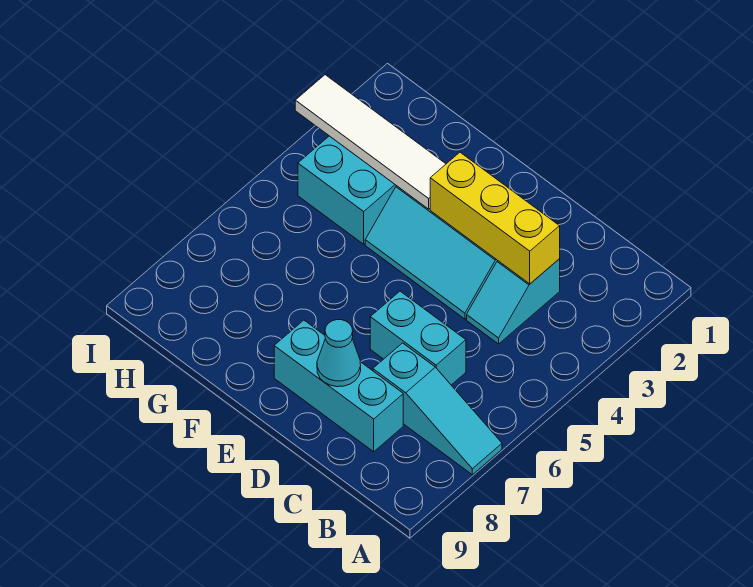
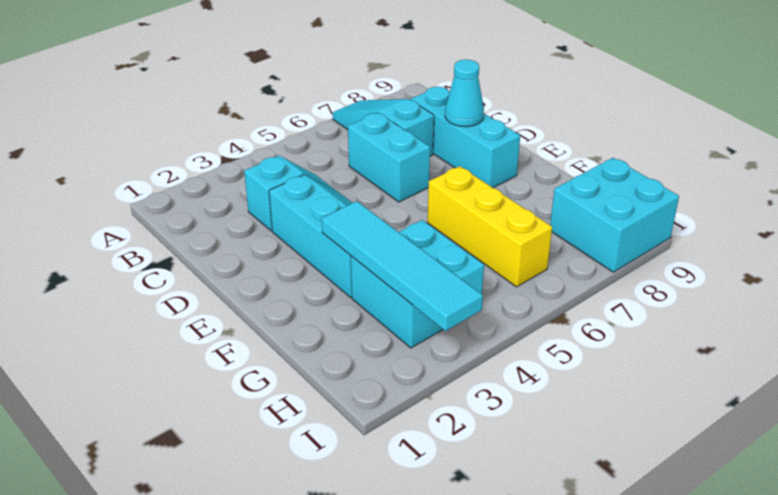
yellow brick C3:E3 level 2 -> yellow brick F6:H6 level 1
white tile F3:I3 level 2 -> cyan tile F3:I3 level 2
none -> cyan brick H8:I9 level 1

